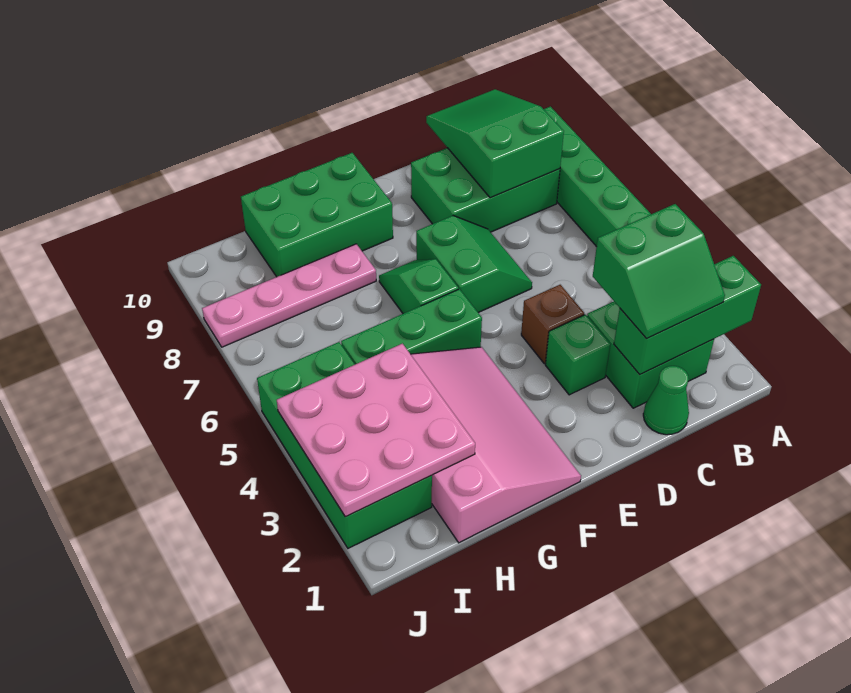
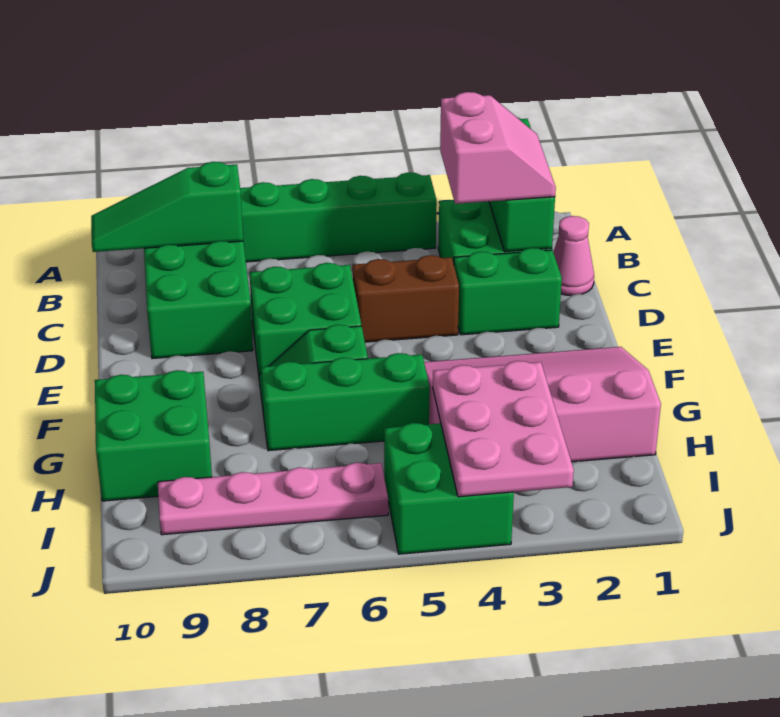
green slope B2:C3 level 3 top 3 -> pink slope B2:C3 level 3 top 3
green slope B8:C10 level 2 top 8 -> green slope B8:B10 level 2 top 8
green cone C1 level 1 -> pink cone C1 level 1
green brick D3 level 1 -> green brick D2:D3 level 1
brown brick D4 level 1 -> brown brick D4:D5 level 1
green slope D6:E7 level 1 top E -> green brick D6:E7 level 1
green brick F5:H5 level 1 -> green brick G5:G7 level 1
green brick F9:H10 level 1 -> green brick G9:H10 level 1
pink plate G8:J8 level 1 -> pink plate I6:I9 level 1
pink plate H2:J4 level 2 -> pink plate H3:J4 level 2
green brick I2:J5 level 1 -> green brick I4:J5 level 1

